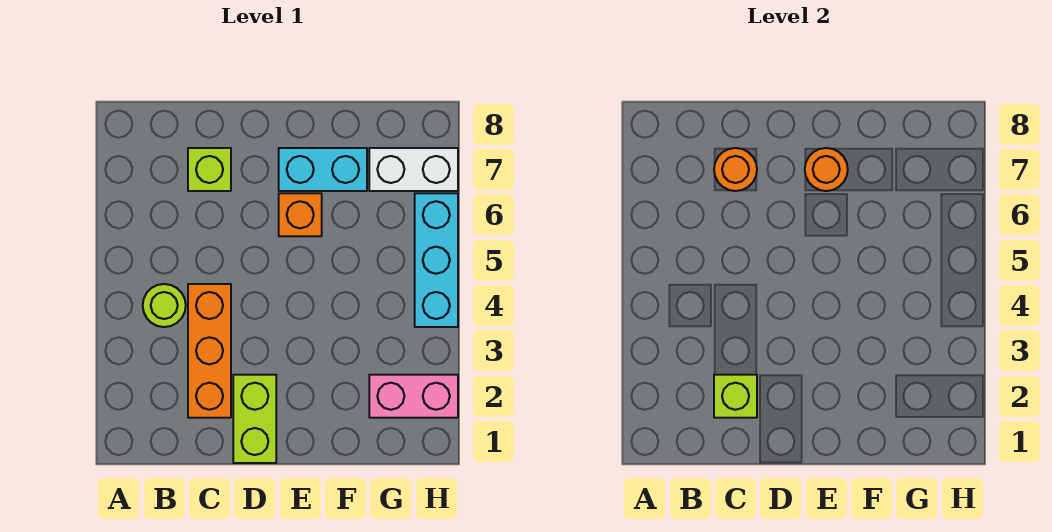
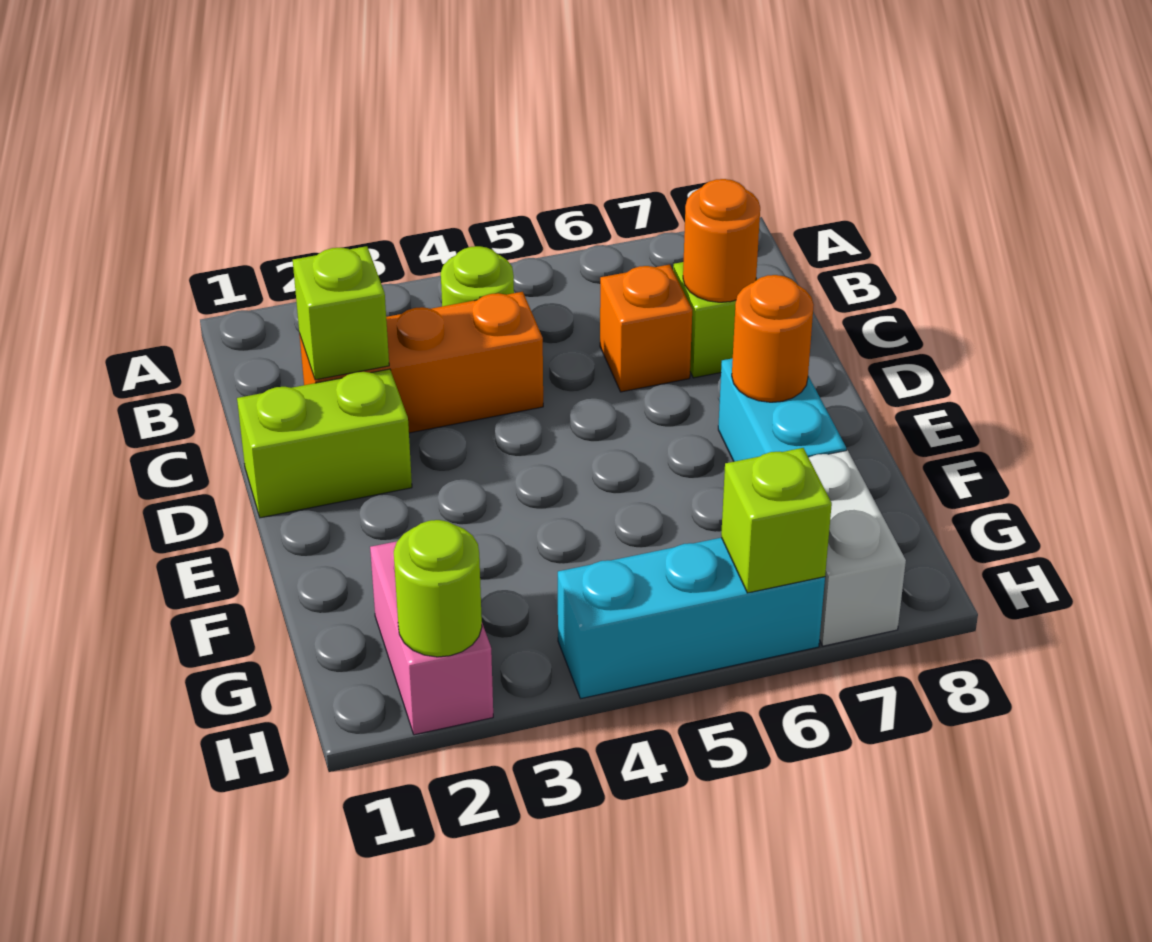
orange brick E6 level 1 -> orange brick C6 level 1
none -> lime round brick H2 level 2
none -> lime brick H6 level 2

